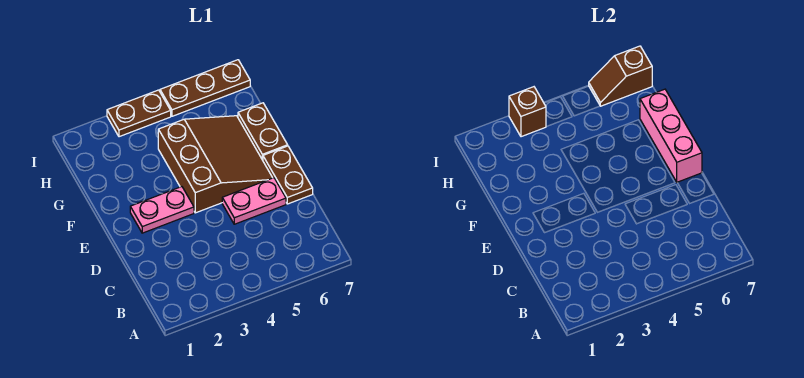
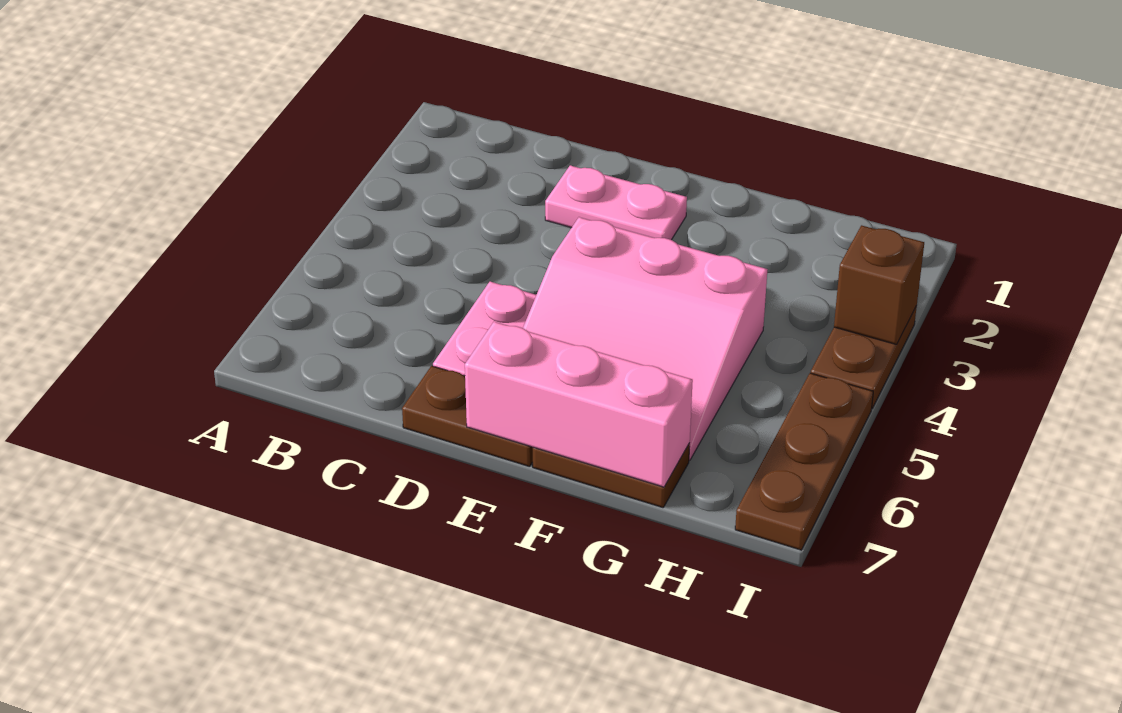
pink plate E2:E3 level 1 -> pink plate D2:E2 level 1
brown slope E4:G6 level 1 top 4 -> pink slope E4:G6 level 1 top 4
brown slope I6:I7 level 2 top 7 -> none

